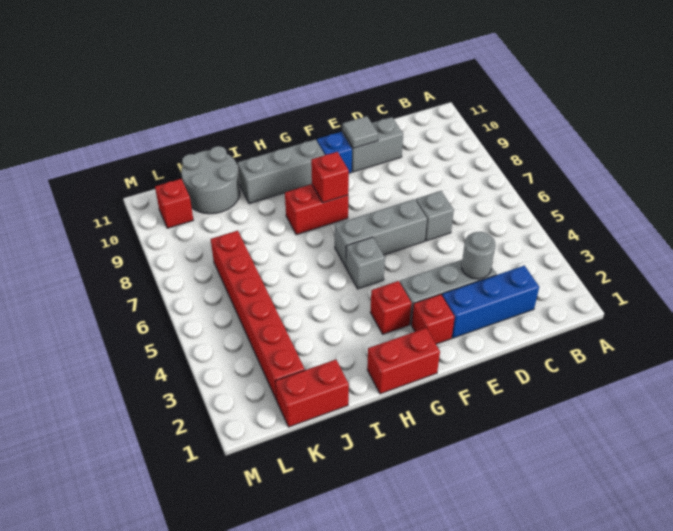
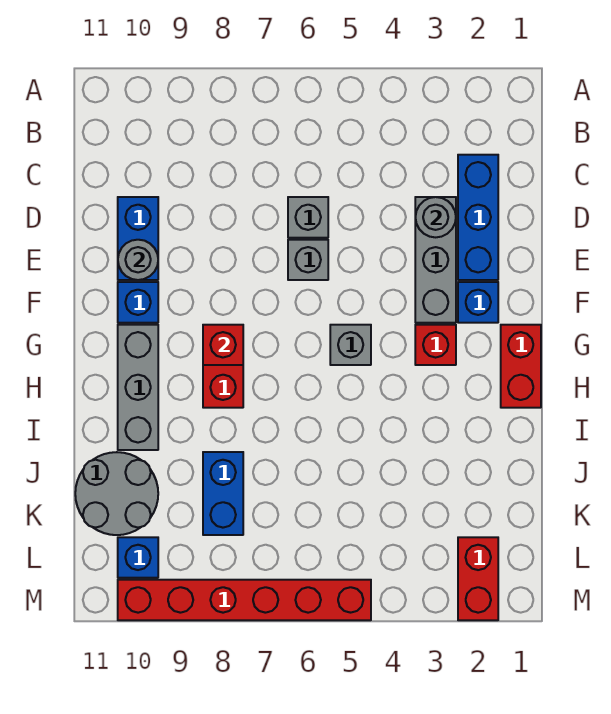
grey brick D10:E10 level 1 -> blue brick D10:E10 level 1
grey brick E6:G6 level 1 -> grey brick E6 level 1
grey tile E10 level 2 -> grey round brick E10 level 2
red brick F2 level 1 -> blue brick F2 level 1
red brick J1:K1 level 1 -> red brick L2:M2 level 1
none -> blue brick J8:K8 level 1
red brick K2:K7 level 1 -> red brick M5:M10 level 1
red brick L10 level 1 -> blue brick L10 level 1

